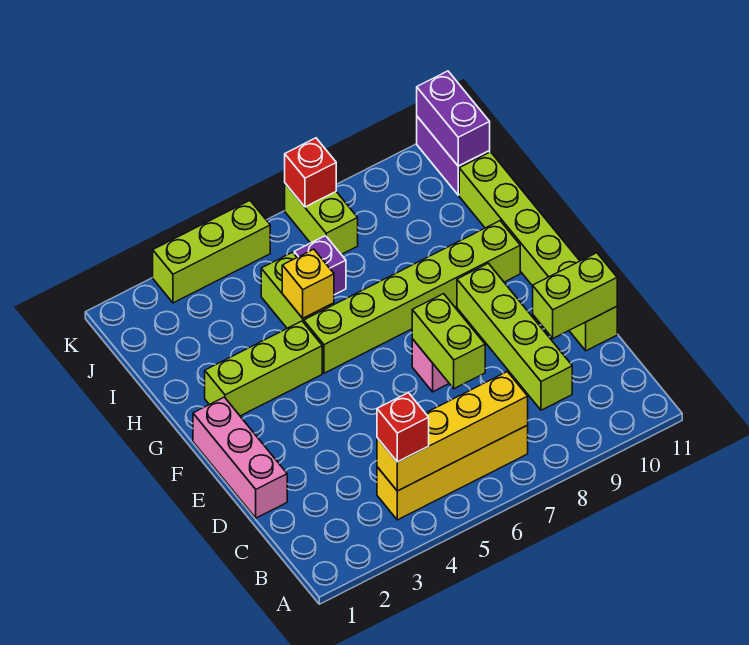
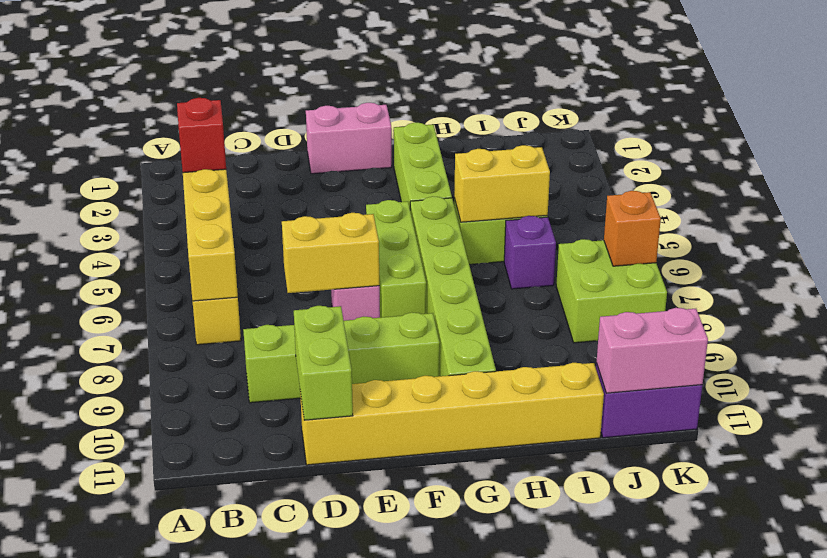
pink brick D1:F1 level 1 -> pink brick E1:F1 level 1
lime brick D7:E7 level 2 -> yellow brick D7:E7 level 2
lime brick D11:I11 level 1 -> yellow brick D11:I11 level 1
yellow brick H5 level 2 -> yellow brick H5:I5 level 2
lime brick J7:K7 level 1 -> lime brick J7:K8 level 1
purple brick J11:K11 level 2 -> pink brick J11:K11 level 2
lime brick K3:K5 level 1 -> lime brick F5:F7 level 1
red brick K7 level 2 -> orange brick K7 level 2

